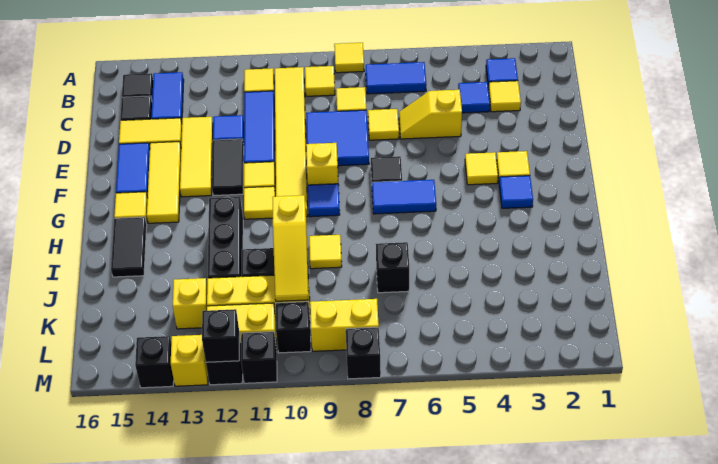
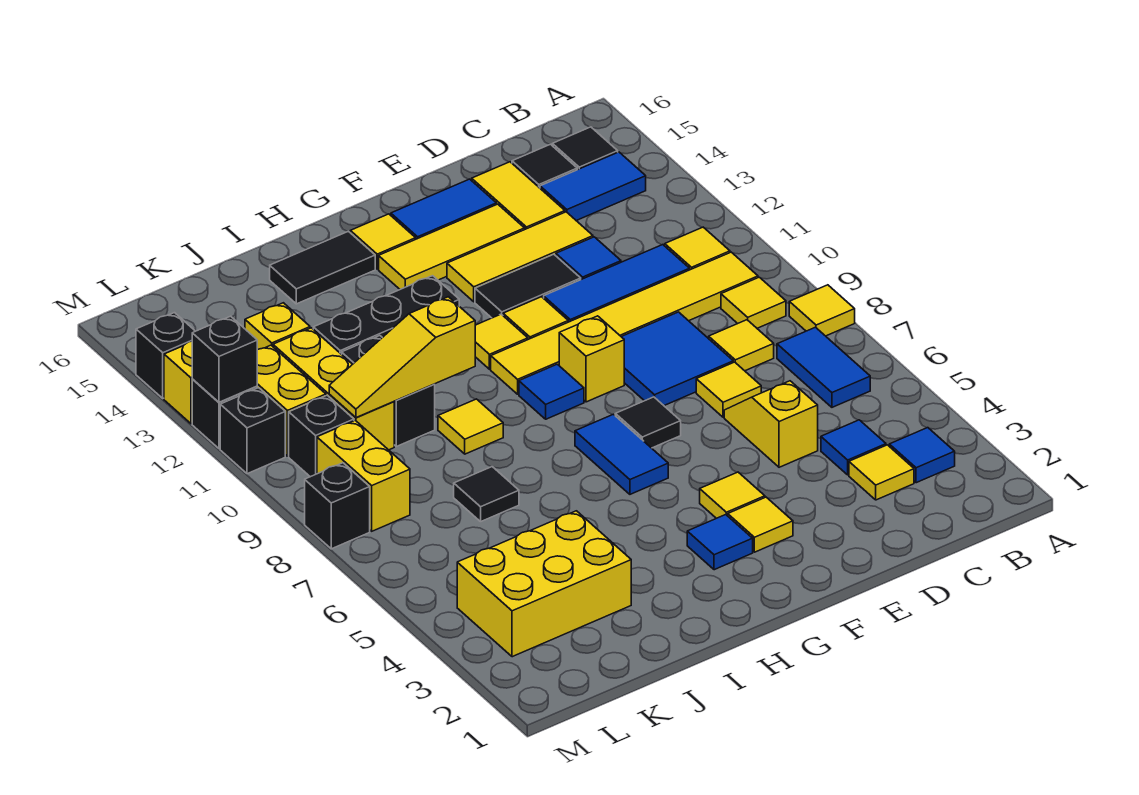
none -> yellow brick J3:L4 level 1
black brick J7 level 1 -> black tile J7 level 1

